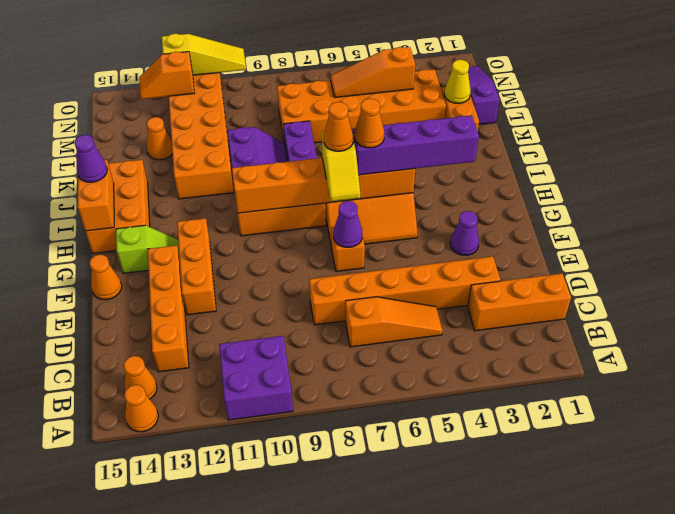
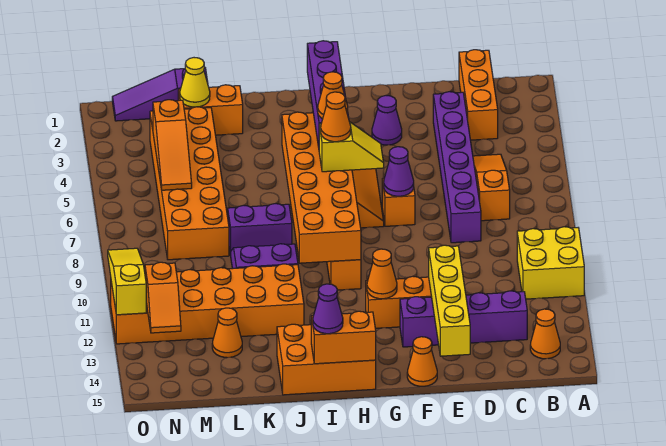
purple brick A10:B11 level 1 -> yellow brick A10:B11 level 1
orange cone A14 level 1 -> orange cone G12 level 2
orange brick C13:F13 level 1 -> purple brick C13:F13 level 1
orange brick D3:D8 level 1 -> purple brick D3:D8 level 1
none -> yellow brick E12:E15 level 2
lime slope G13:G14 level 1 top 14 -> none
orange brick H5:H10 level 2 -> orange brick H5:I10 level 2

